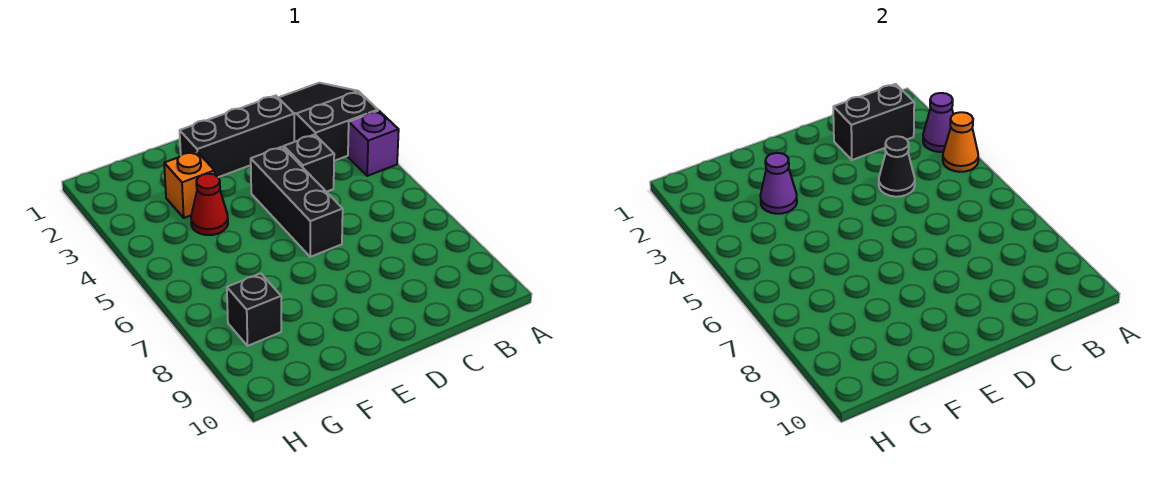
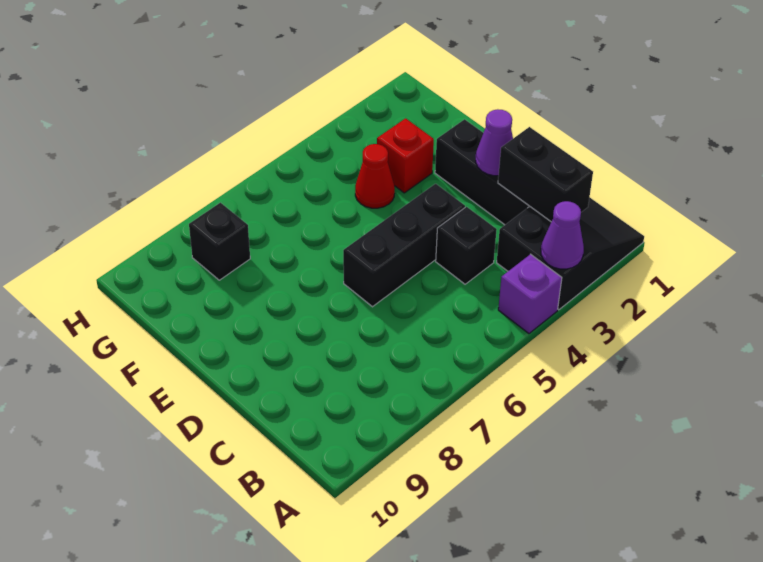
orange cone A4 level 2 -> none
black cone C4 level 2 -> none
orange brick F3 level 1 -> red brick F3 level 1
purple cone F3 level 2 -> purple cone D2 level 2

